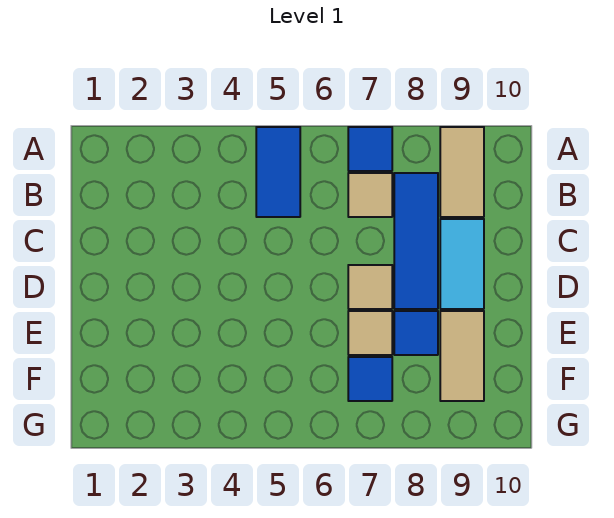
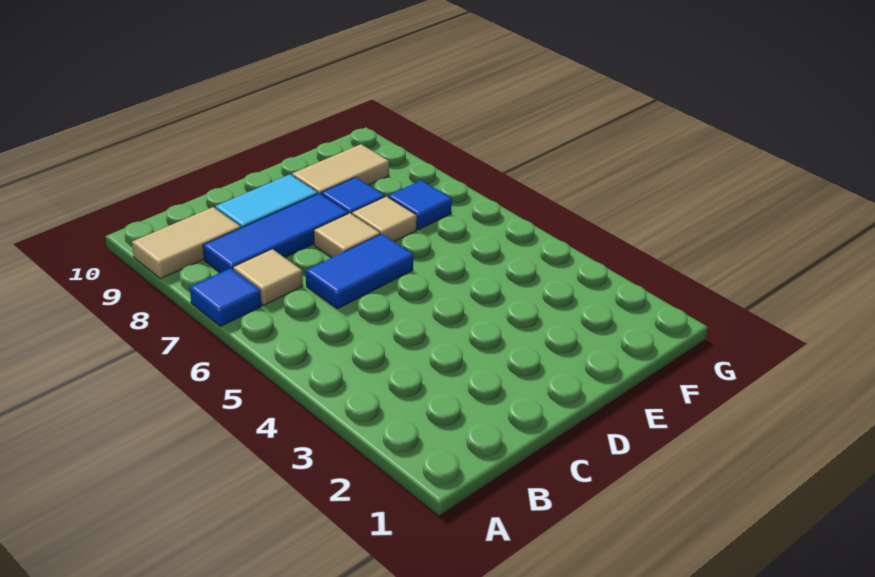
blue tile A5:B5 level 1 -> blue tile C6:D6 level 1

